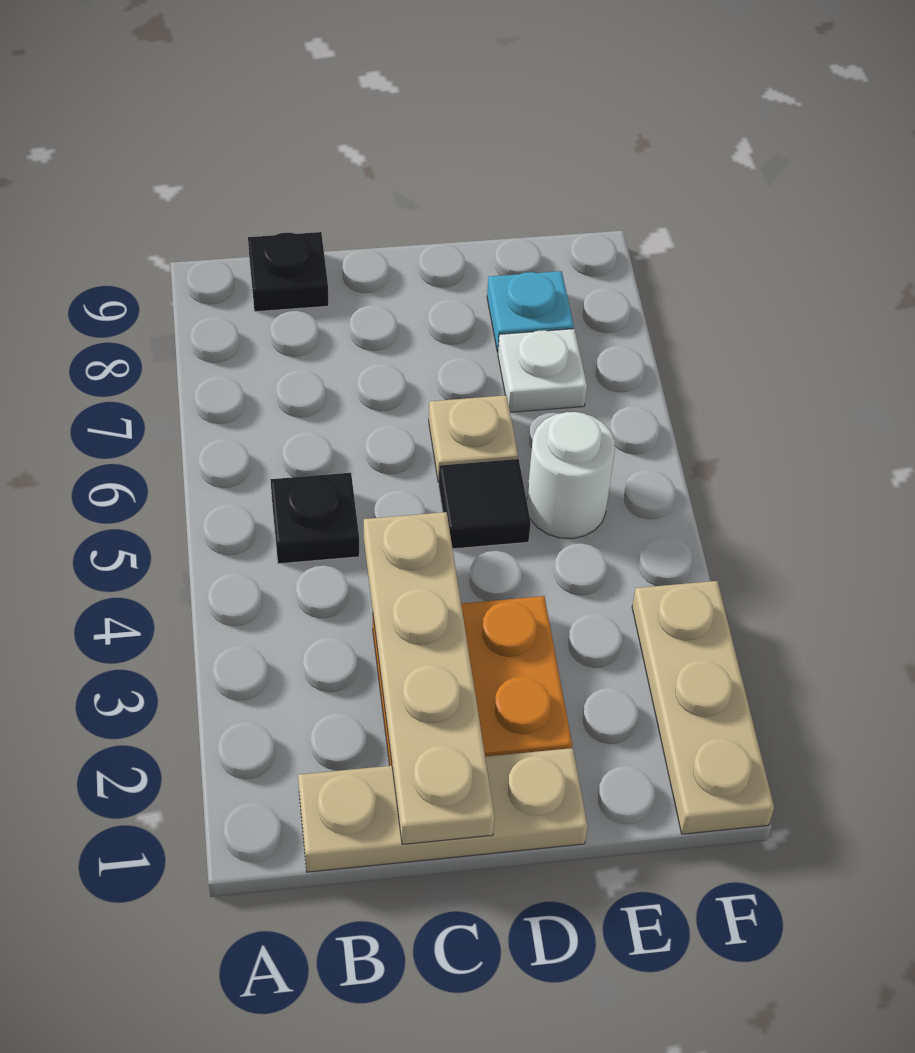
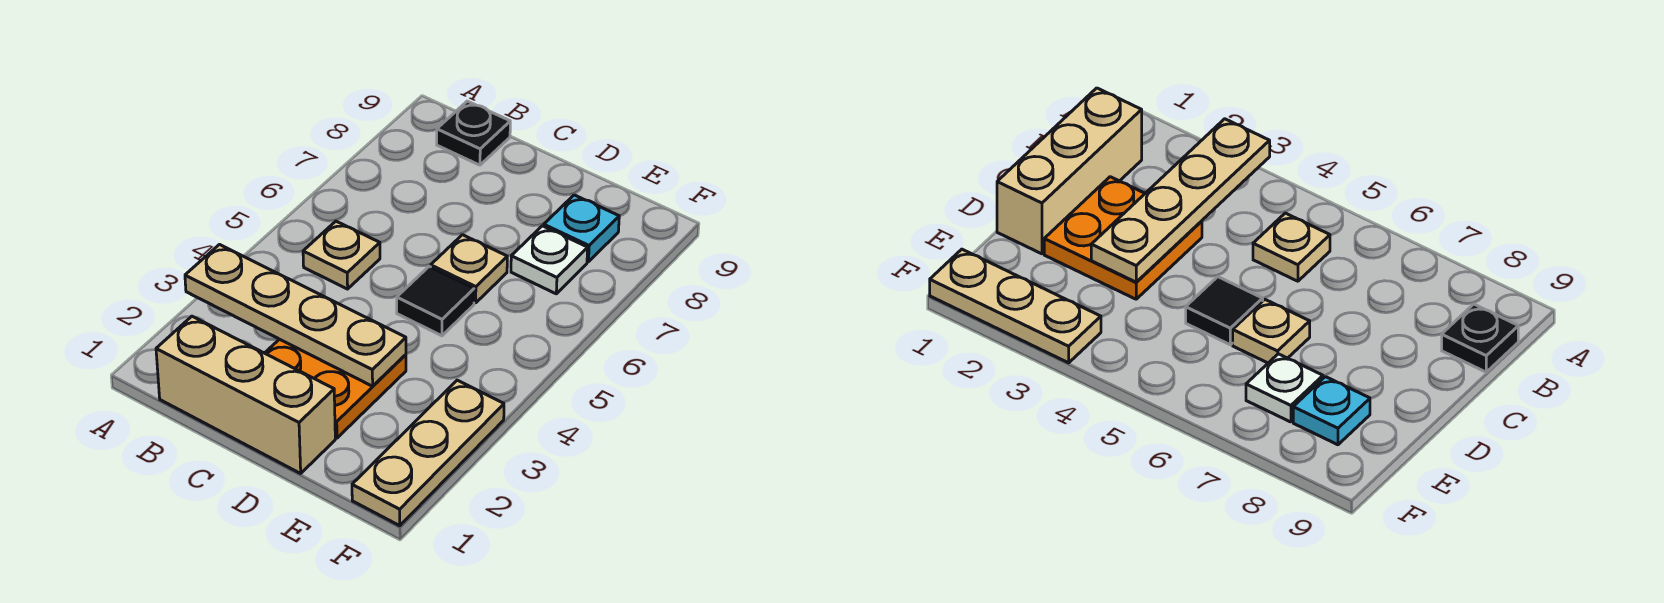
tan plate B1:D1 level 1 -> tan brick B1:D1 level 1
black plate B5 level 1 -> tan plate B5 level 1
tan plate C1:C4 level 2 -> tan plate A3:D3 level 2
white round brick E5 level 1 -> none

